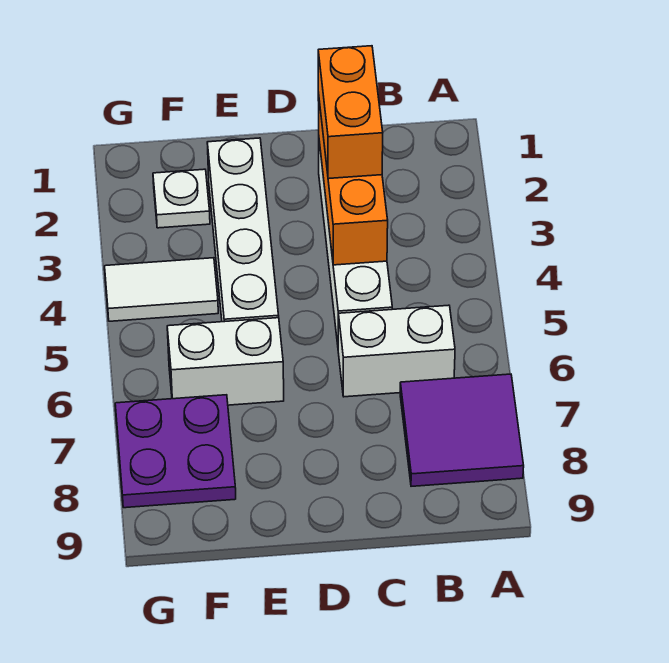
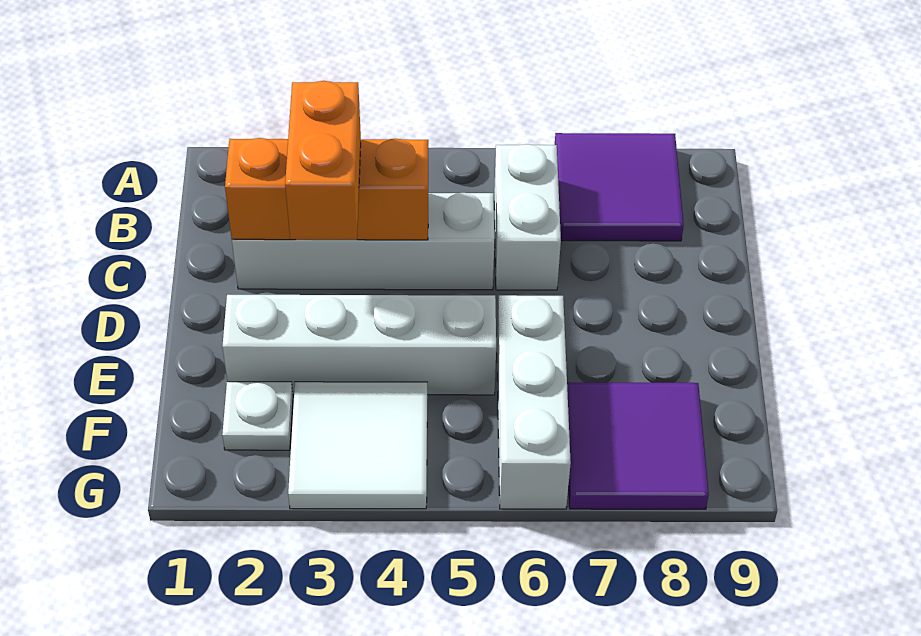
orange brick C2:C3 level 3 -> orange brick C3:D3 level 3
white brick E6:F6 level 1 -> white brick E6:G6 level 1
white tile F4:G4 level 1 -> white tile F3:G4 level 1
purple plate F7:G8 level 1 -> purple tile F7:G8 level 1

